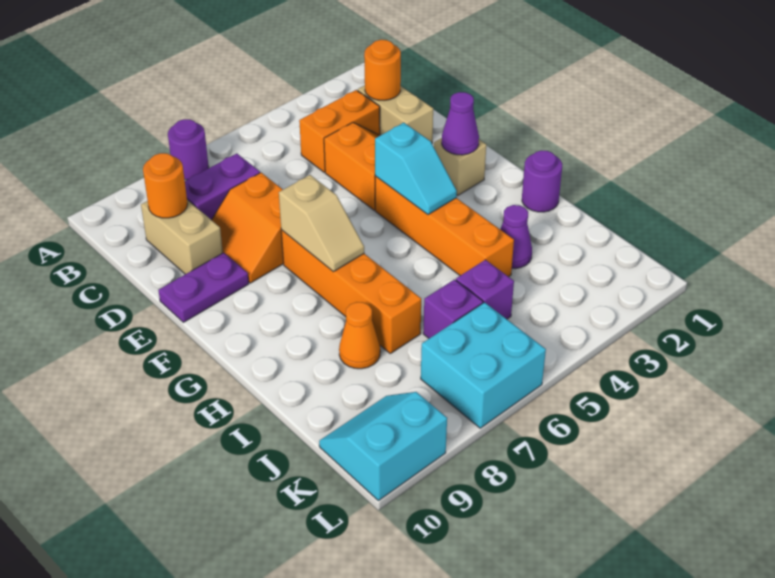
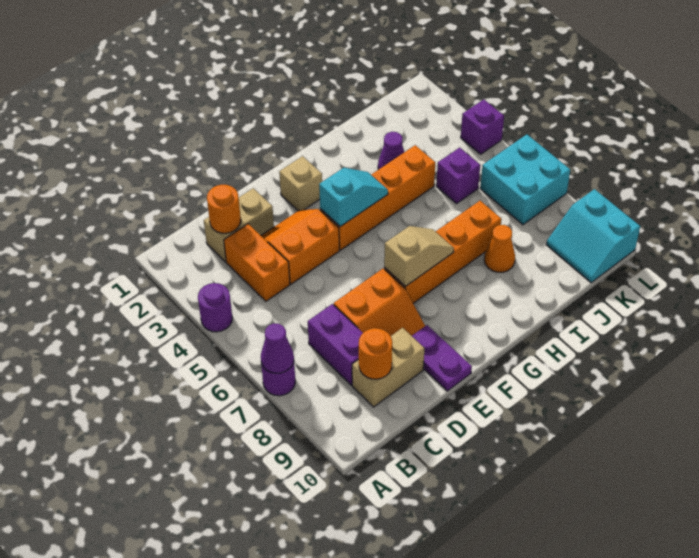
purple cone F2 level 2 -> purple cone A7 level 2
purple round brick H1 level 1 -> purple round brick A4 level 1
purple brick J6 level 1 -> purple brick L4 level 1

